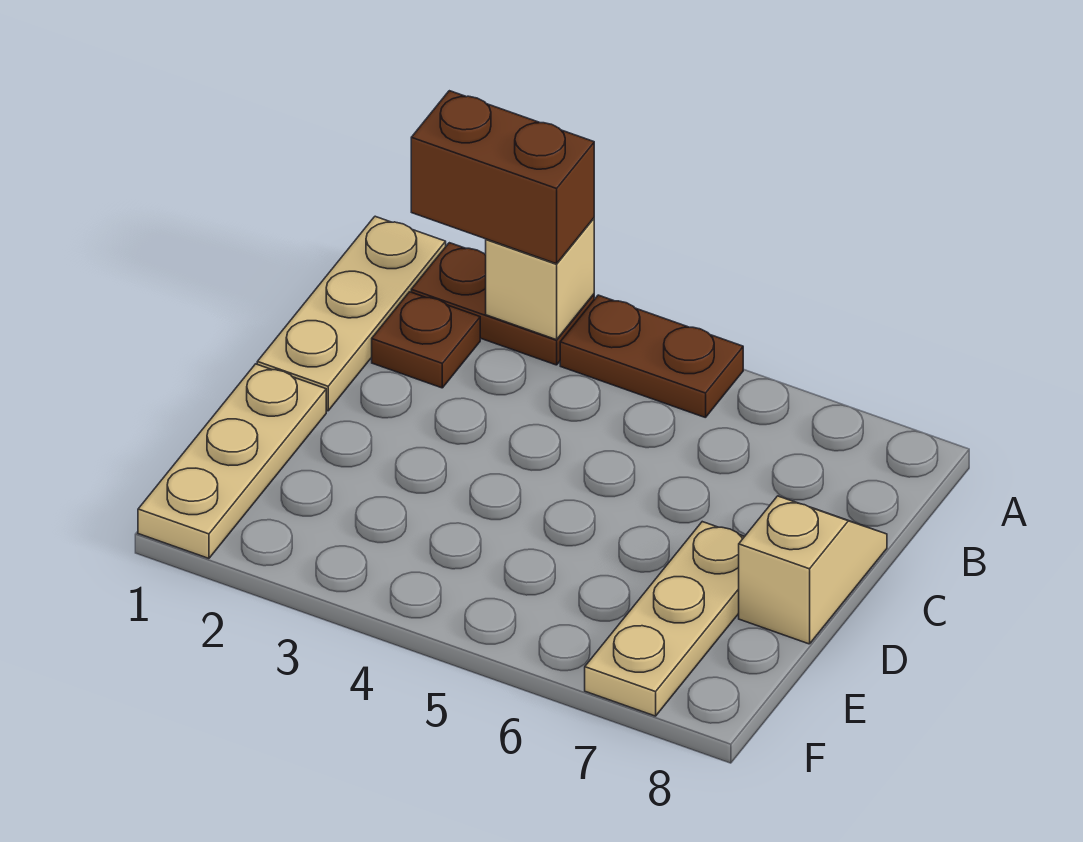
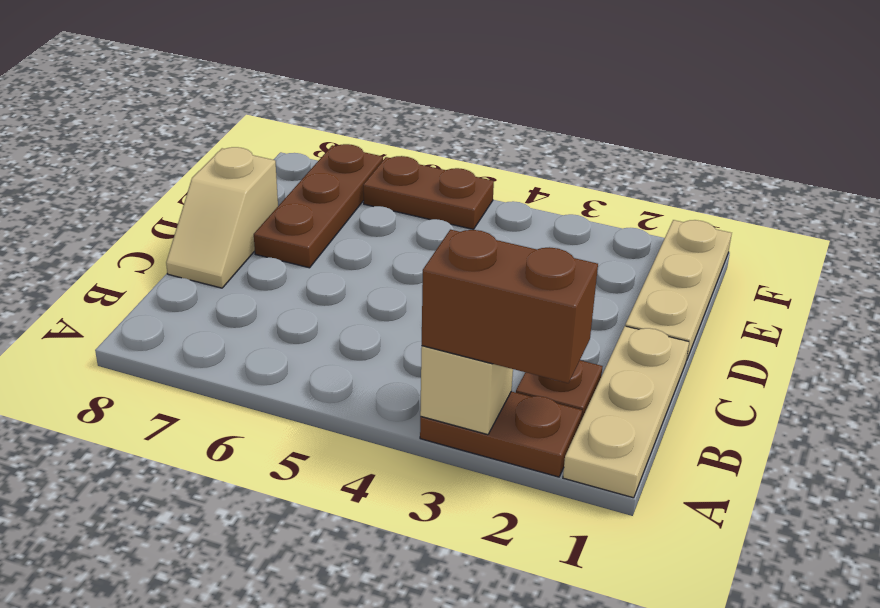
brown plate A4:A5 level 1 -> brown plate F5:F6 level 1
tan plate D7:F7 level 1 -> brown plate D7:F7 level 1

